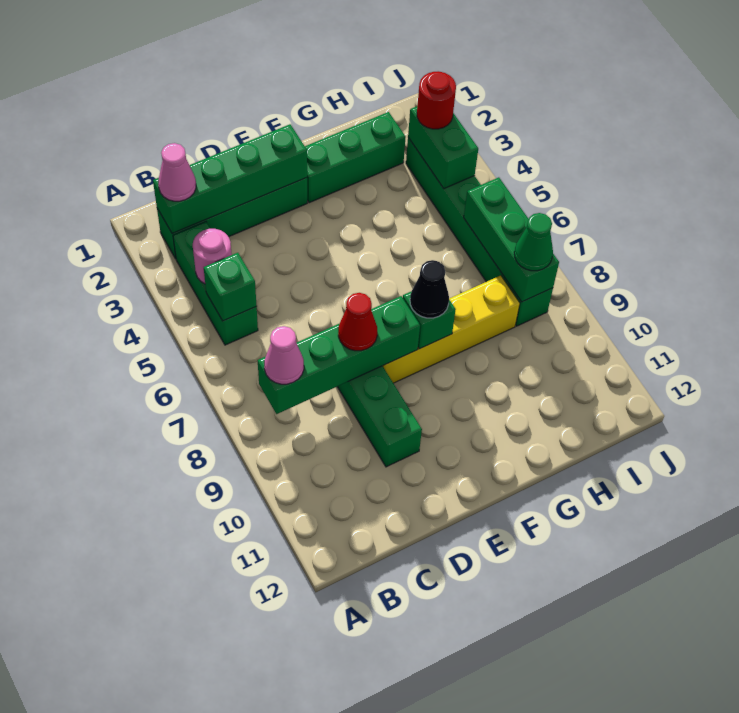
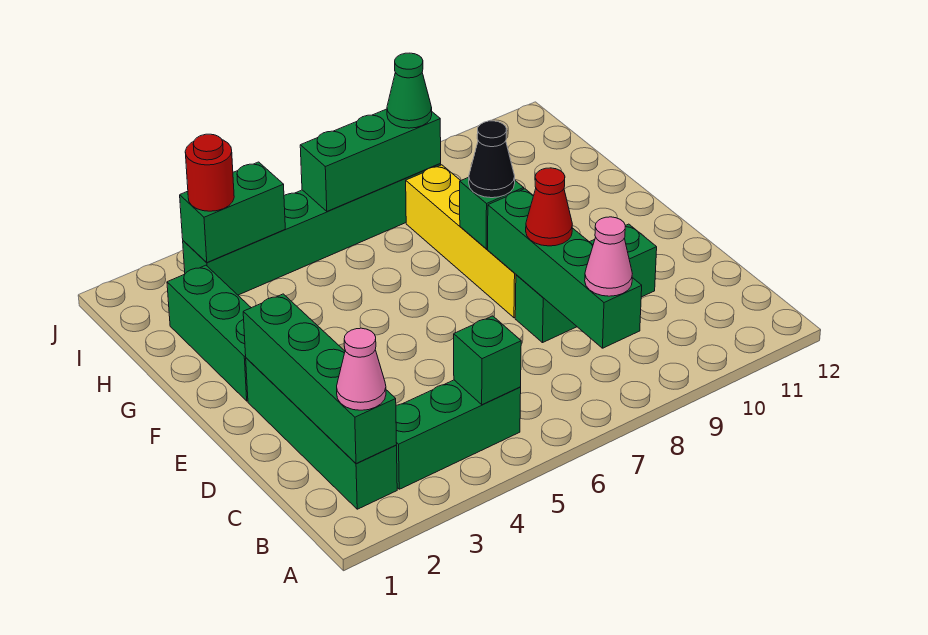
pink round brick B4 level 2 -> none

